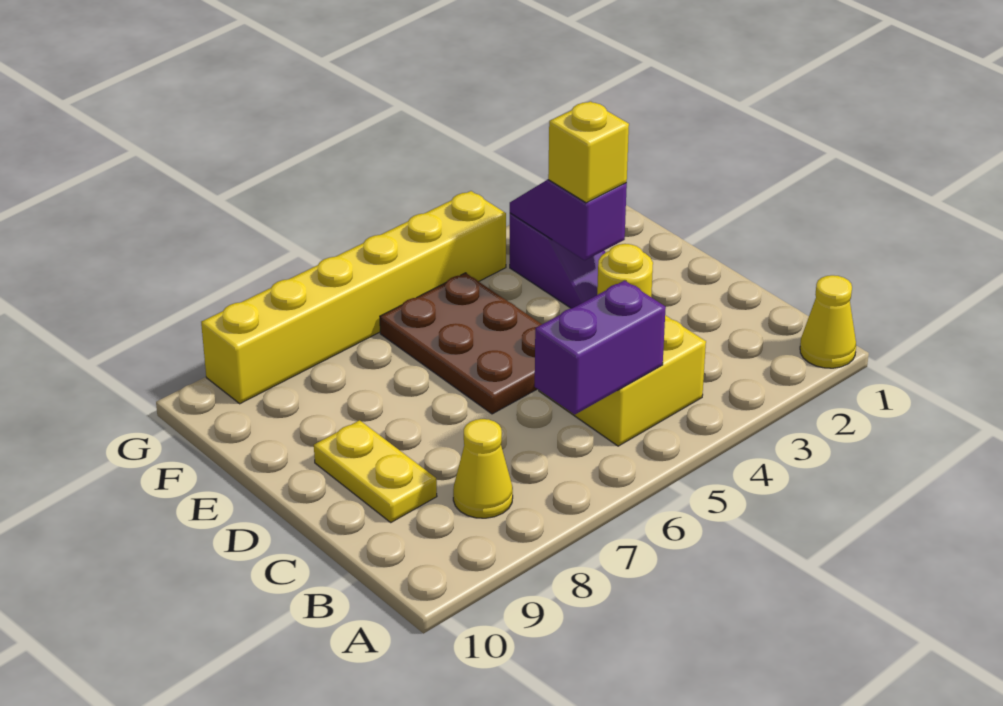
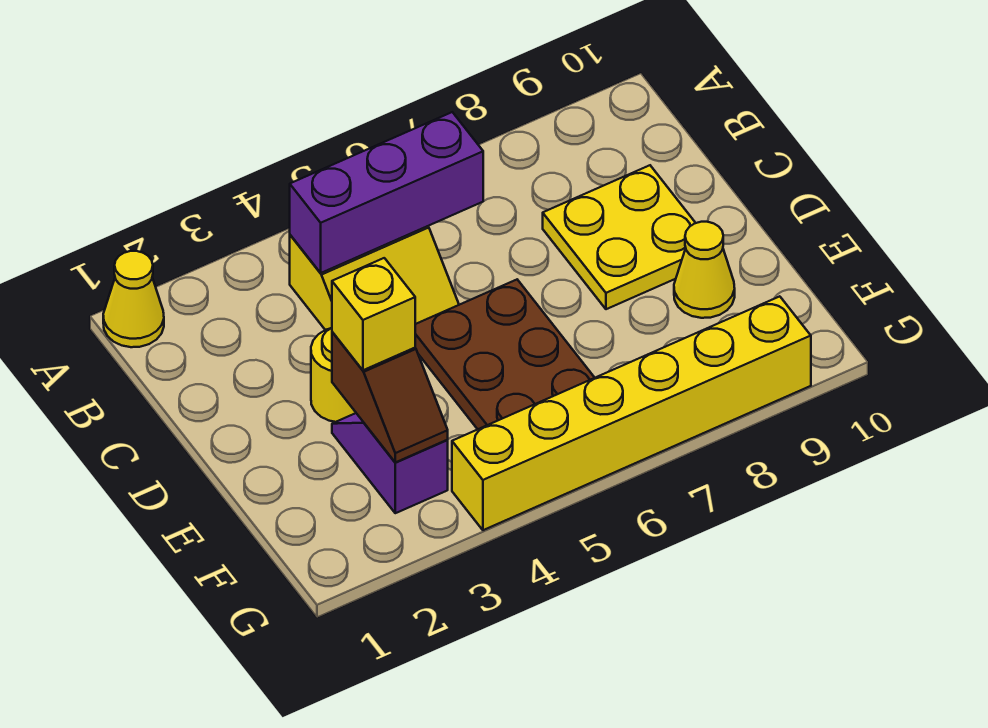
purple brick B5:B6 level 2 -> purple brick B4:B6 level 2
yellow cone B8 level 1 -> yellow cone E9 level 1
yellow plate C9:D9 level 1 -> yellow plate C8:D9 level 1
purple slope E3:F3 level 2 top E -> brown slope E3:F3 level 2 top E

